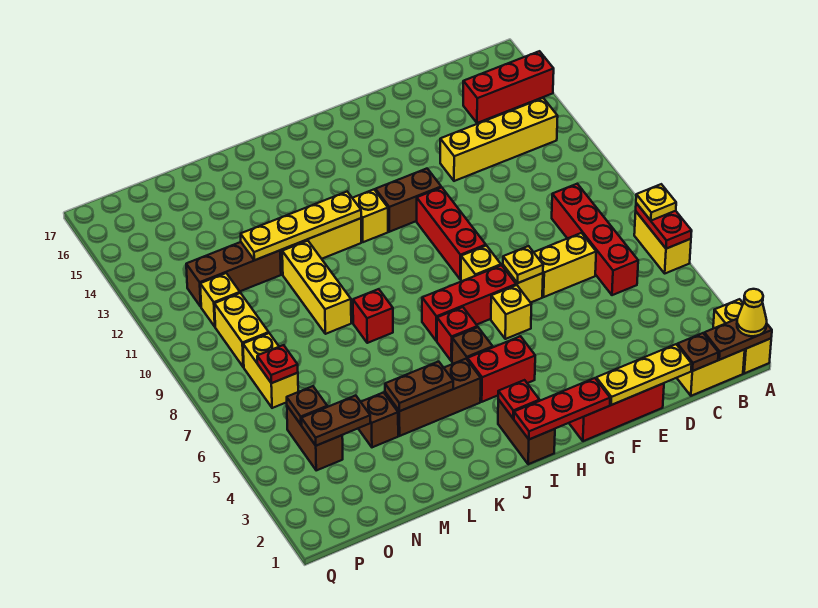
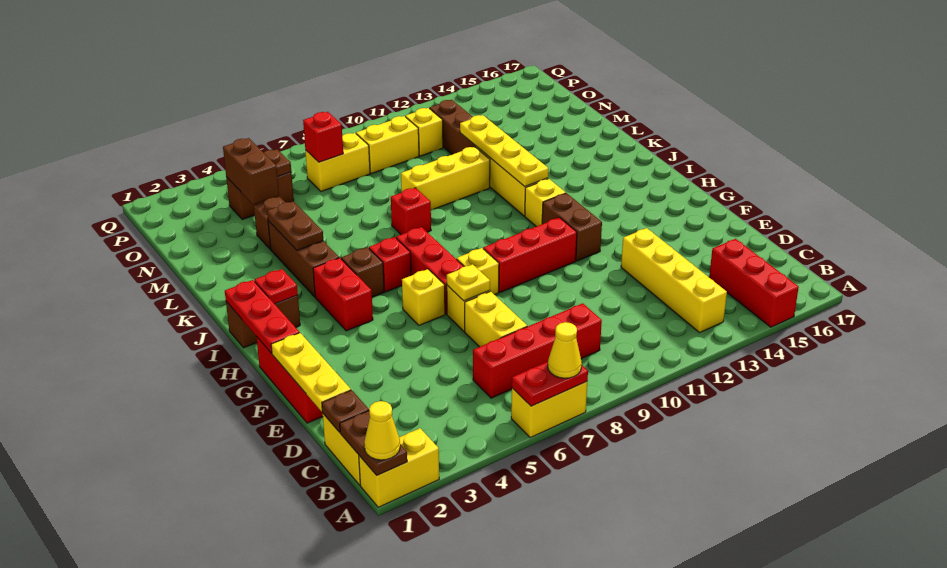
yellow plate A7 level 3 -> yellow cone A7 level 3
brown plate N4:O4 level 2 -> brown brick N4:O4 level 2
red plate O7 level 2 -> red brick O7 level 2

